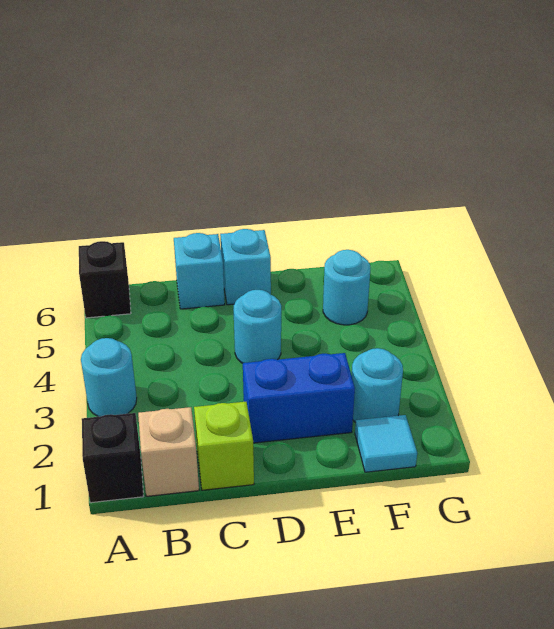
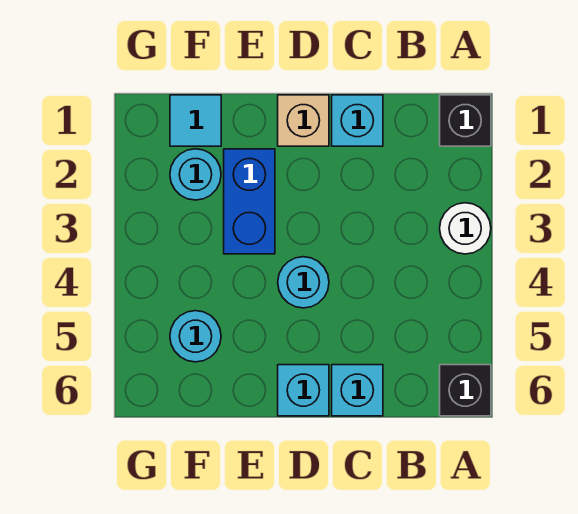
cyan round brick A3 level 1 -> white round brick A3 level 1
tan brick B1 level 1 -> tan brick D1 level 1
lime brick C1 level 1 -> cyan brick C1 level 1
blue brick D2:E2 level 1 -> blue brick E2:E3 level 1

